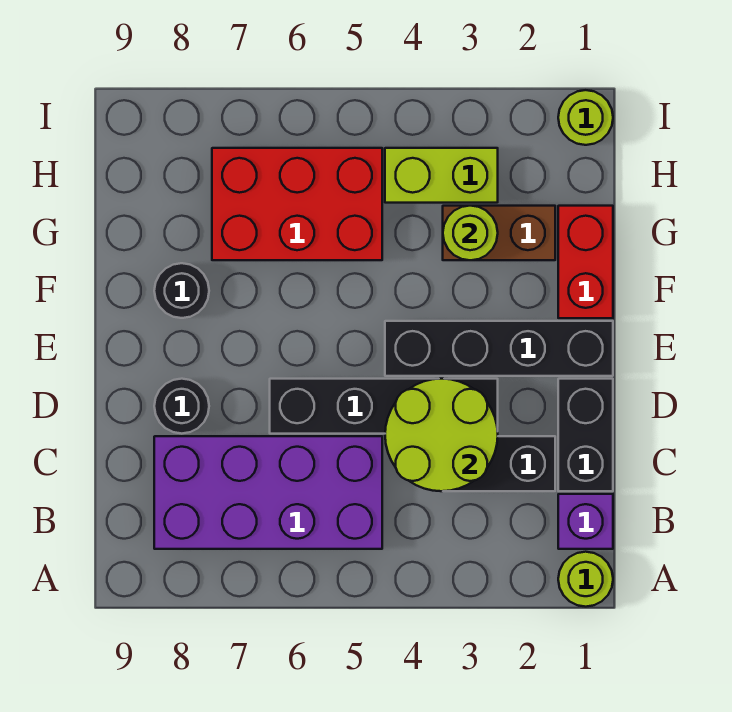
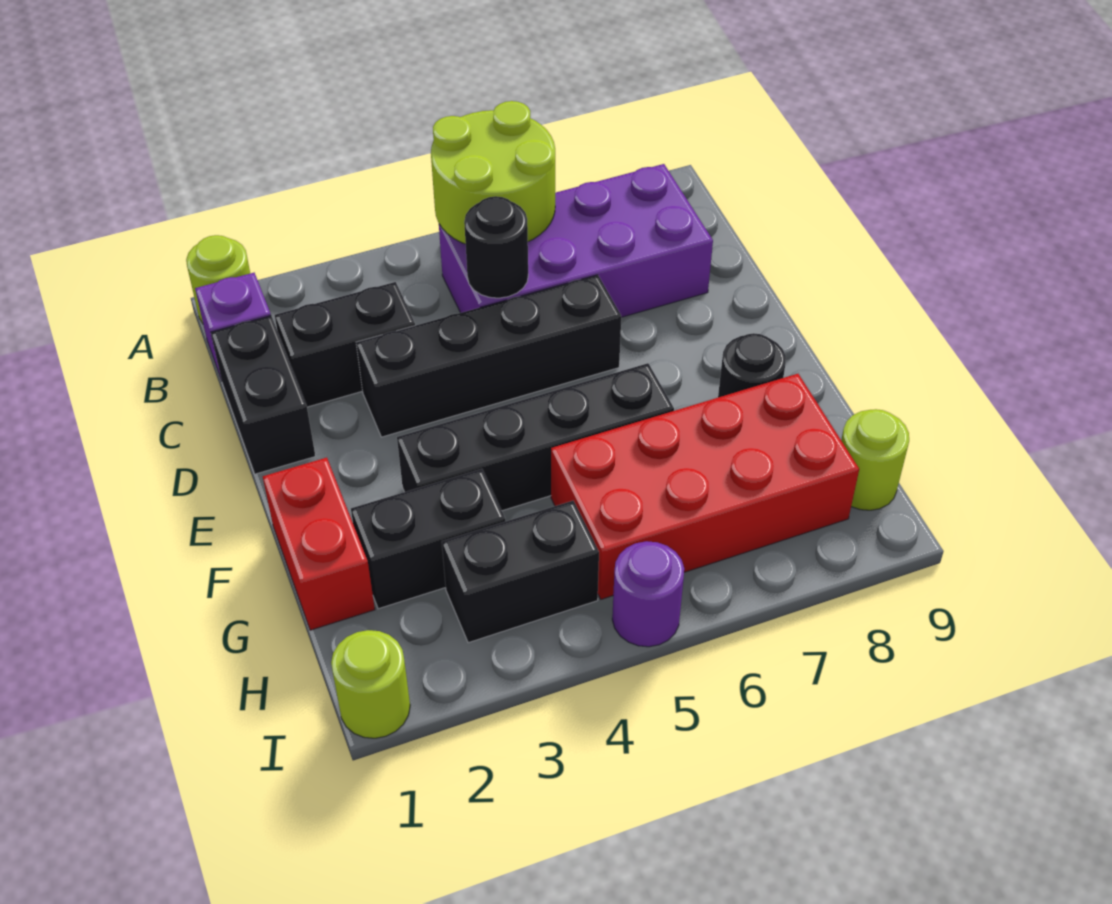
lime round brick C3:D4 level 2 -> lime round brick A5:B6 level 2
black round brick D8 level 1 -> black round brick C5 level 2
black brick E1:E4 level 1 -> black brick F3:F6 level 1
brown brick G2:G3 level 1 -> black brick G2:G3 level 1
lime round brick G3 level 2 -> lime round brick H9 level 1
red brick G5:H7 level 1 -> red brick G5:H8 level 1
lime brick H3:H4 level 1 -> black brick H3:H4 level 1
none -> purple round brick I5 level 1

